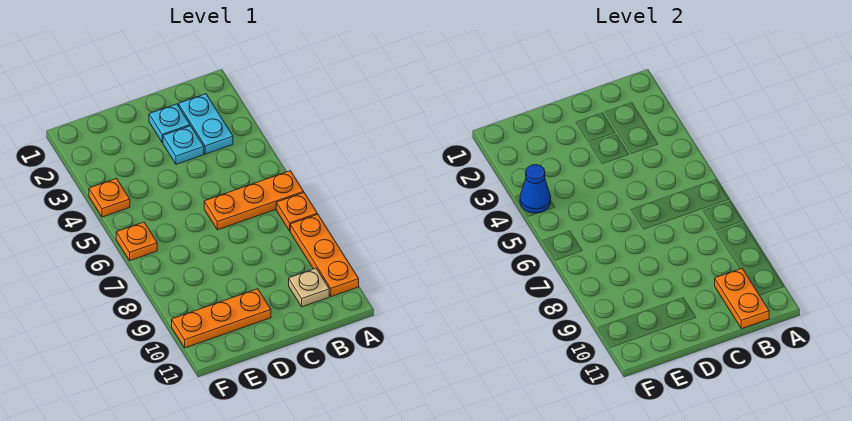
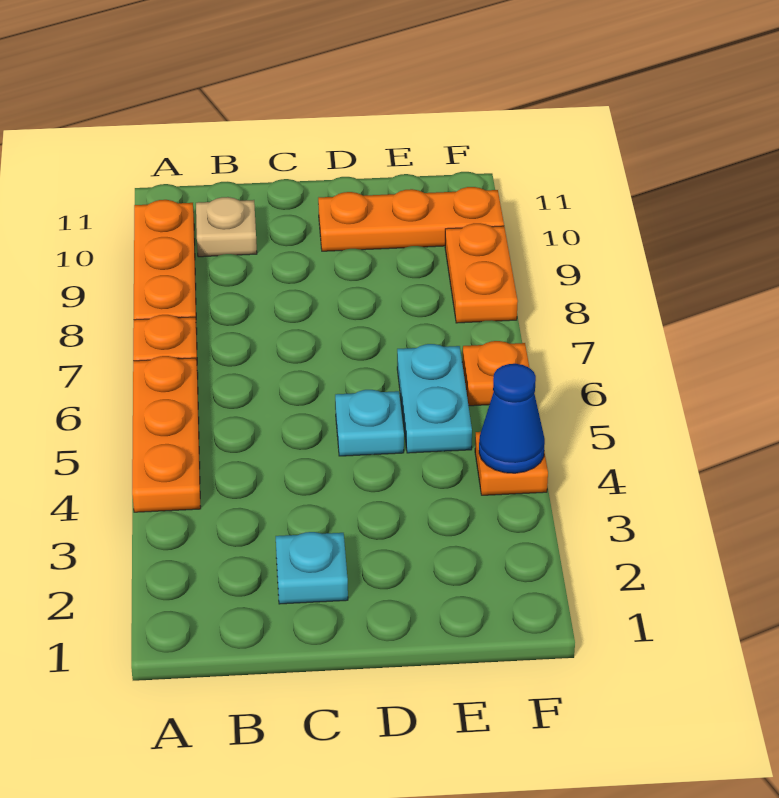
orange plate A6:C6 level 1 -> orange plate A4:A6 level 1
cyan plate B2:B3 level 1 -> cyan plate E5:E6 level 1
orange plate B10:B11 level 2 -> orange plate F8:F9 level 1
cyan plate C3 level 1 -> cyan plate D5 level 1

